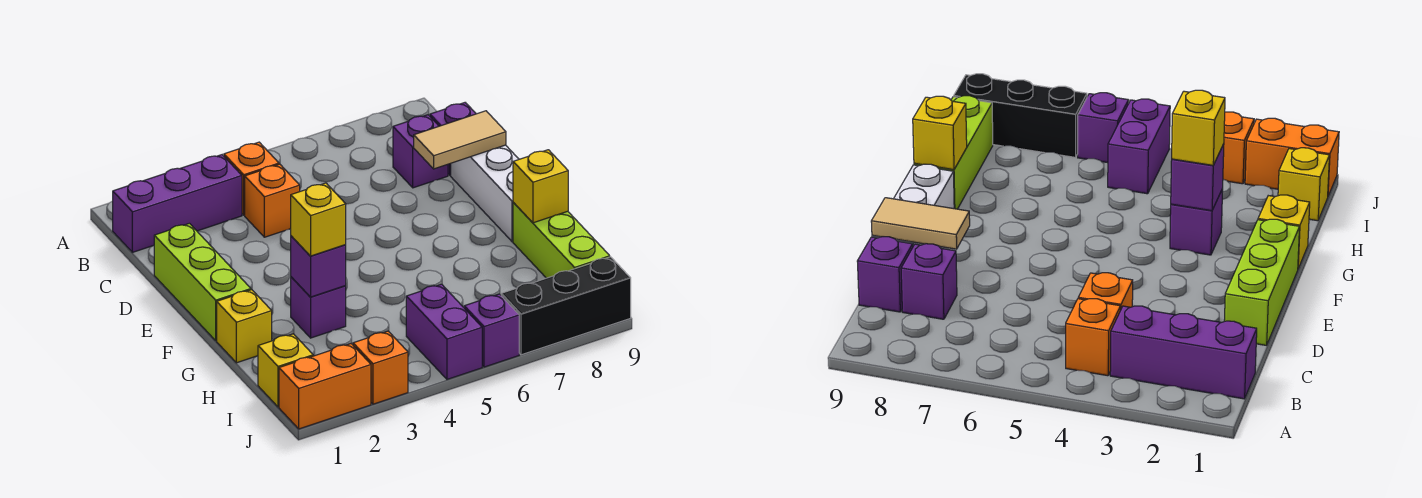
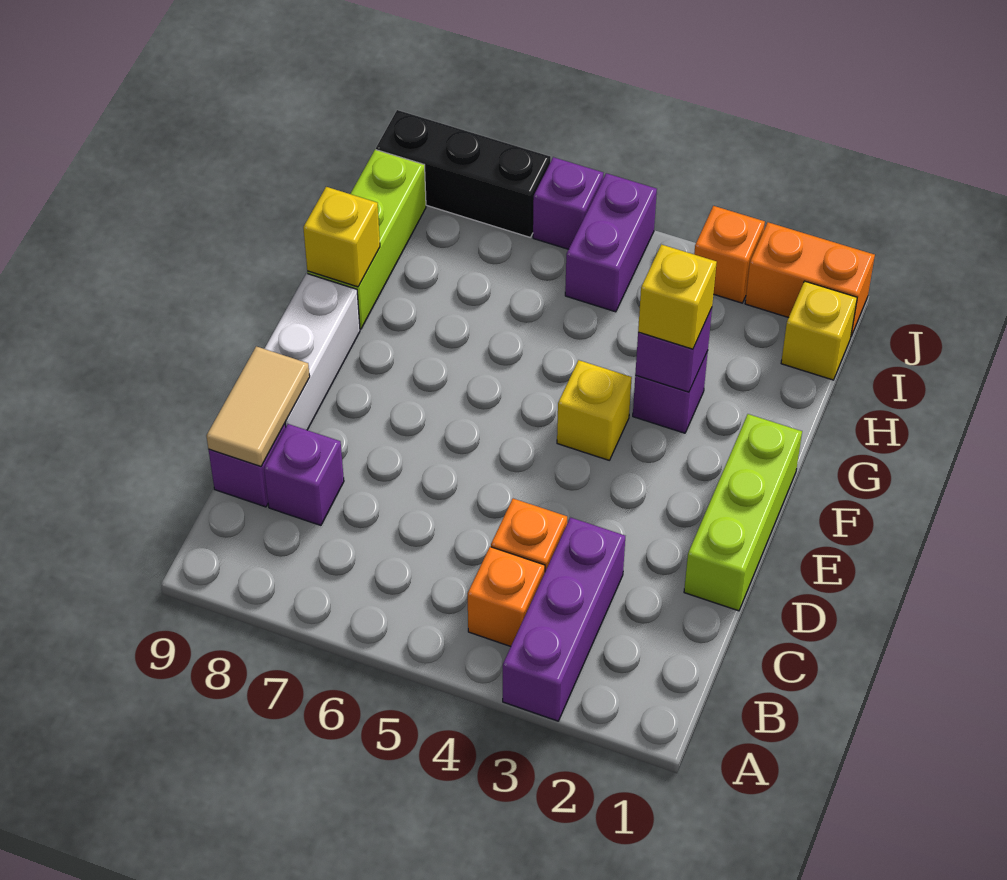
purple brick B1:B3 level 1 -> purple brick A3:C3 level 1
tan tile D8:D9 level 2 -> tan tile C9:D9 level 2
yellow brick G1 level 1 -> yellow brick F4 level 1

